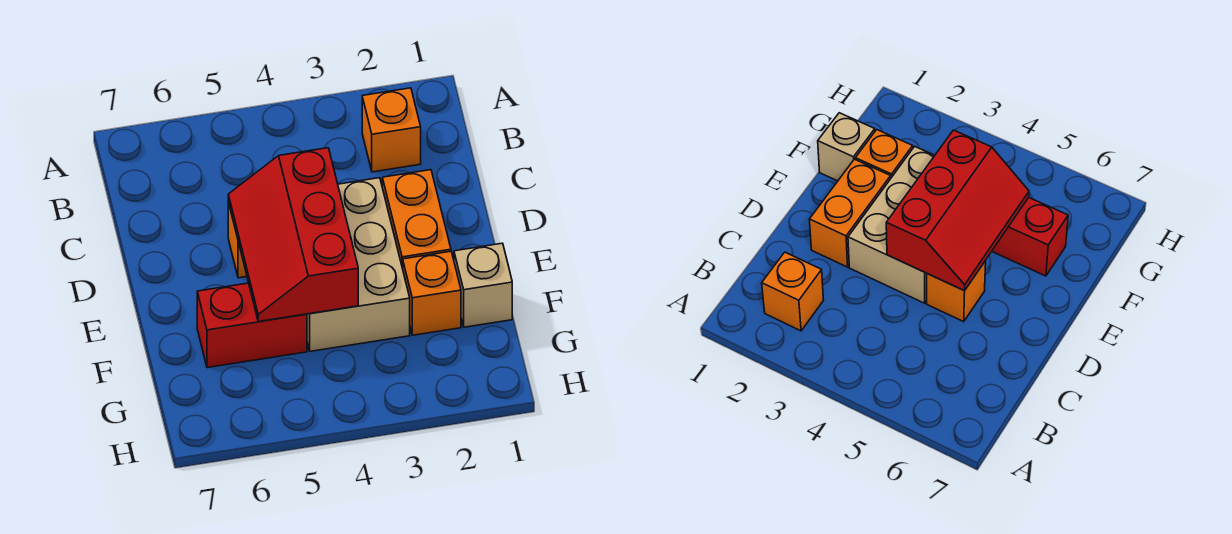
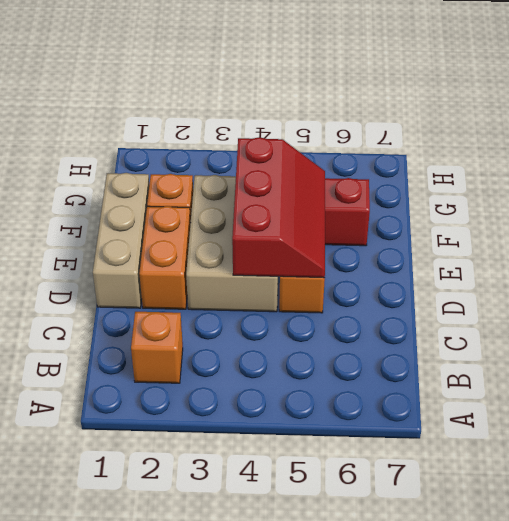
tan brick F1 level 1 -> tan brick D1:F1 level 1

